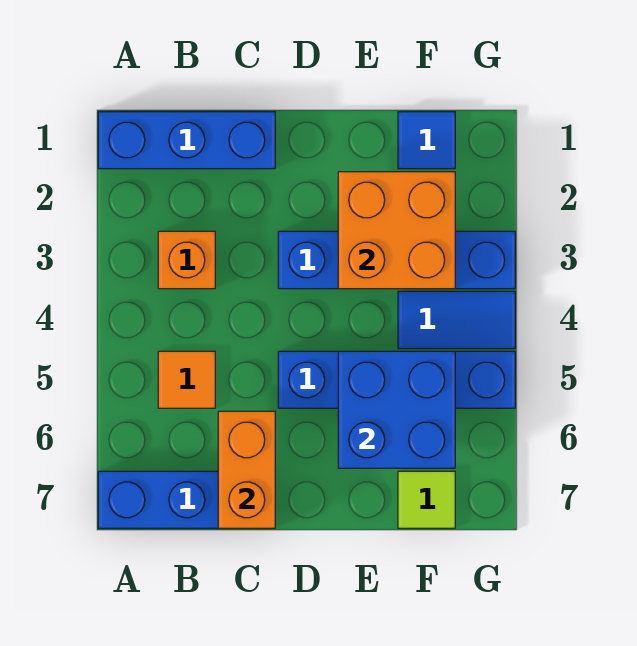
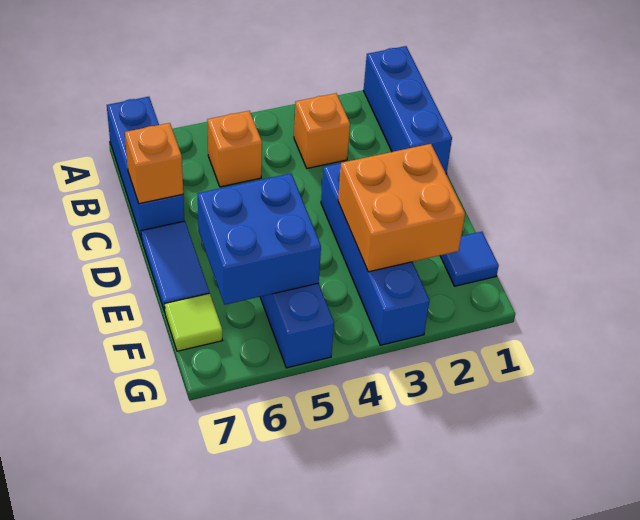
orange tile B5 level 1 -> orange brick B5 level 1
orange brick C6:C7 level 2 -> orange brick C7 level 2
blue tile F4:G4 level 1 -> blue tile D7:E7 level 1

